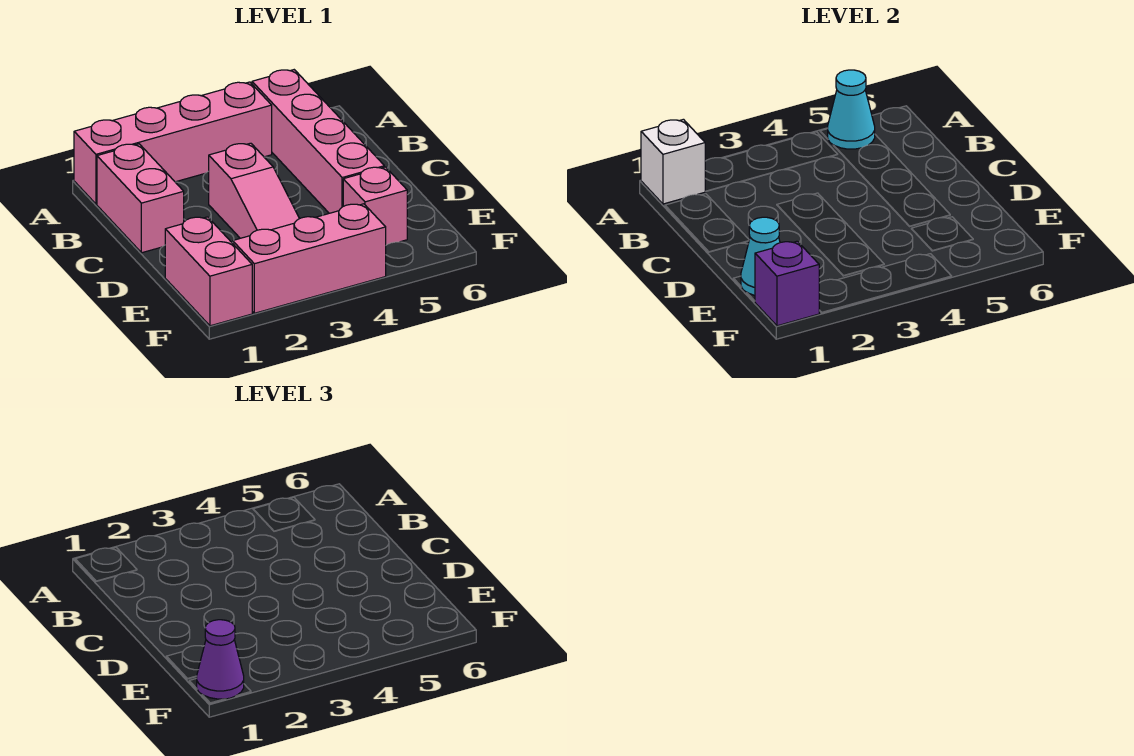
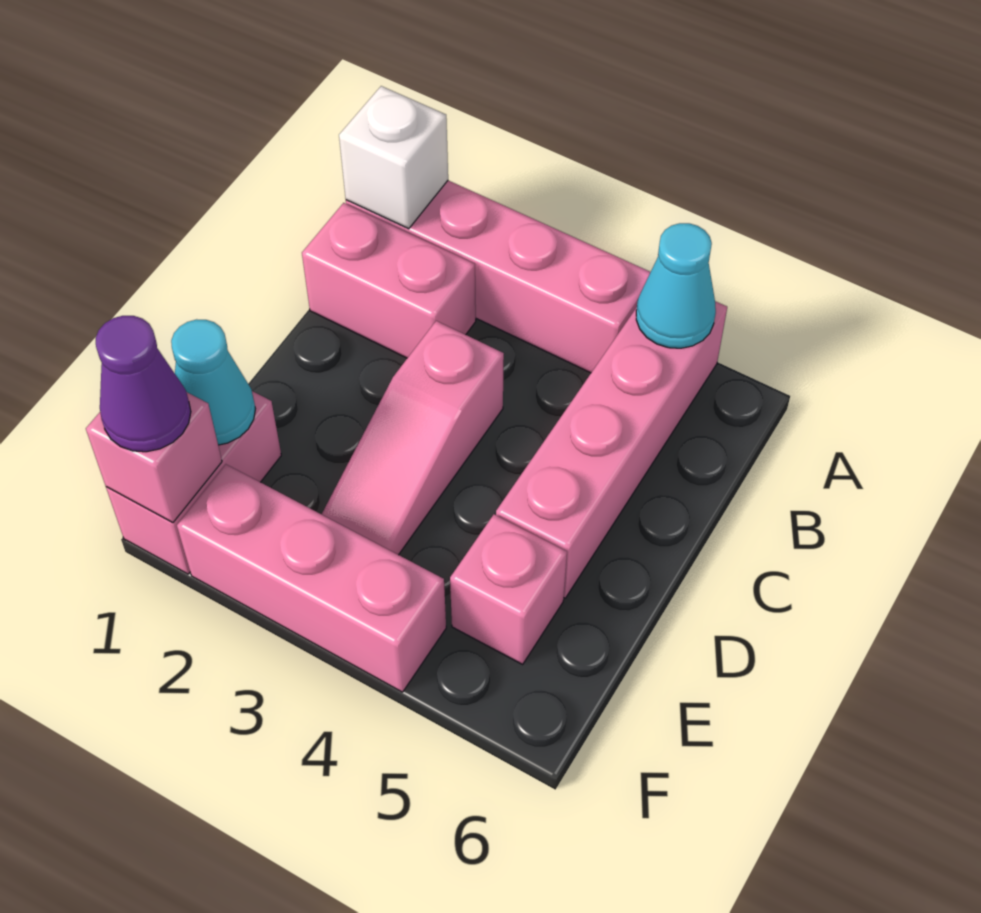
pink brick B1:C1 level 1 -> pink brick B1:B2 level 1
purple brick F1 level 2 -> pink brick F1 level 2

